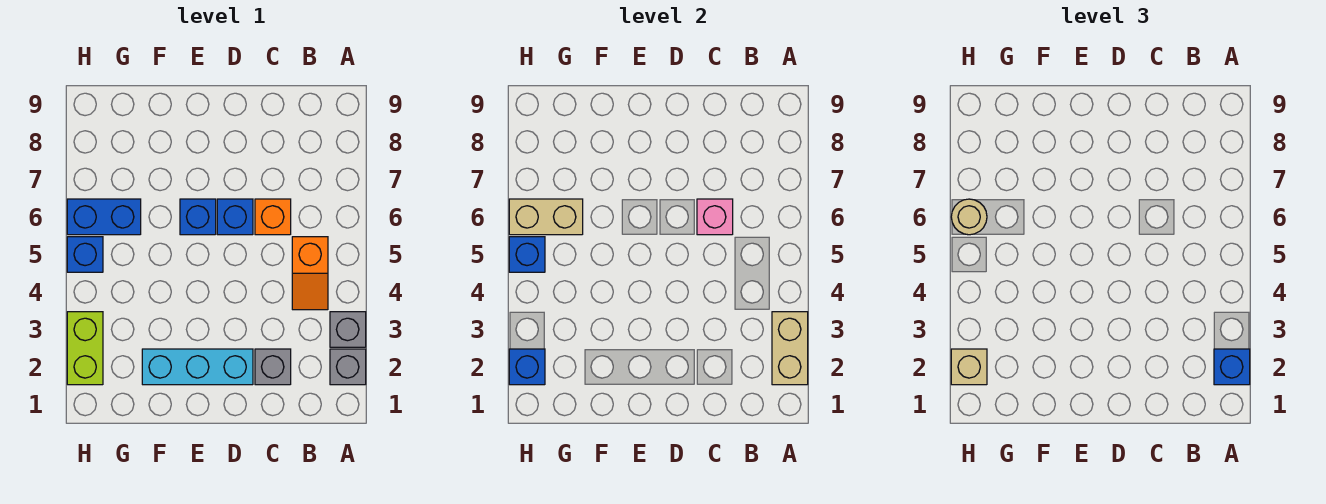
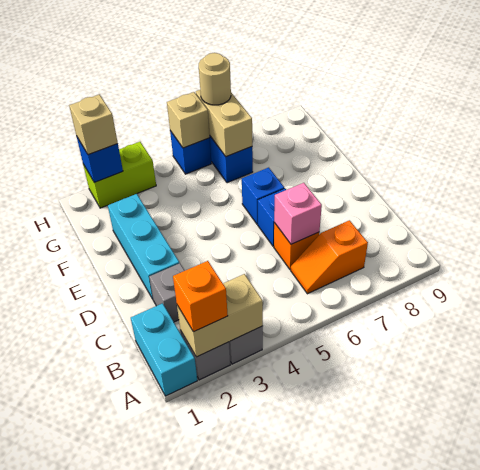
none -> cyan brick A1:B1 level 1
blue brick A2 level 3 -> orange brick A2 level 3
orange slope B4:B5 level 1 top 5 -> orange slope B6:B7 level 1 top 7
blue brick H5 level 2 -> tan brick H5 level 2

